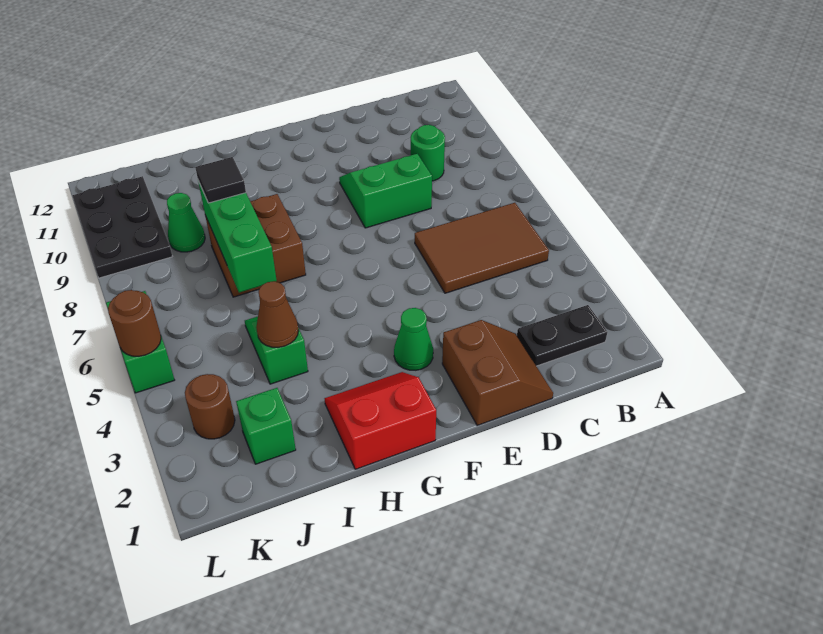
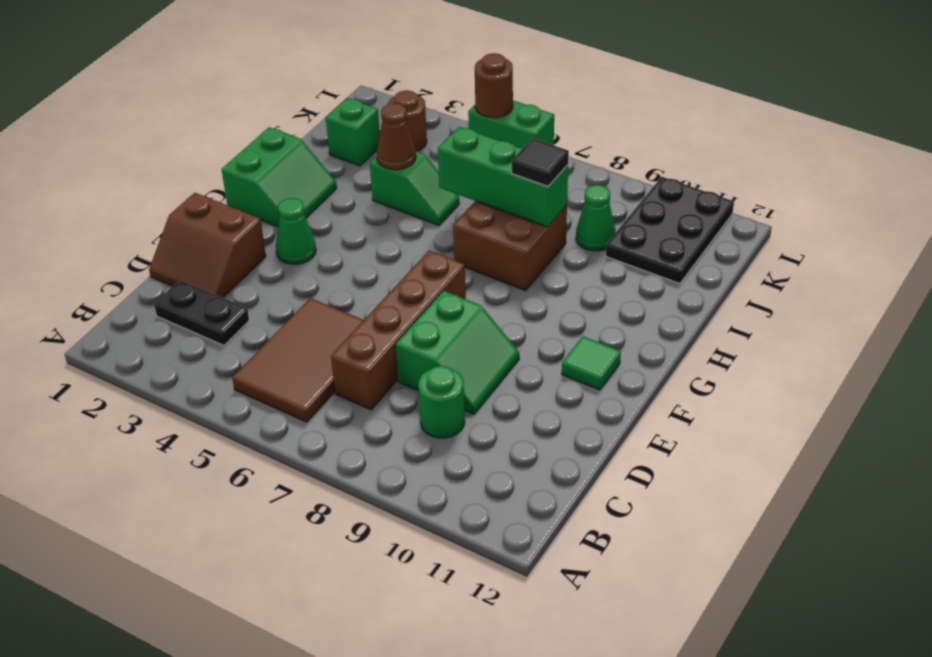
black plate B2:C2 level 1 -> black plate C2:C3 level 1
none -> brown brick C7:F7 level 1
none -> green tile F11 level 1
red slope G1:H2 level 1 top 1 -> green slope G1:H2 level 1 top 1
black plate K9:L11 level 1 -> black plate J10:L11 level 1

